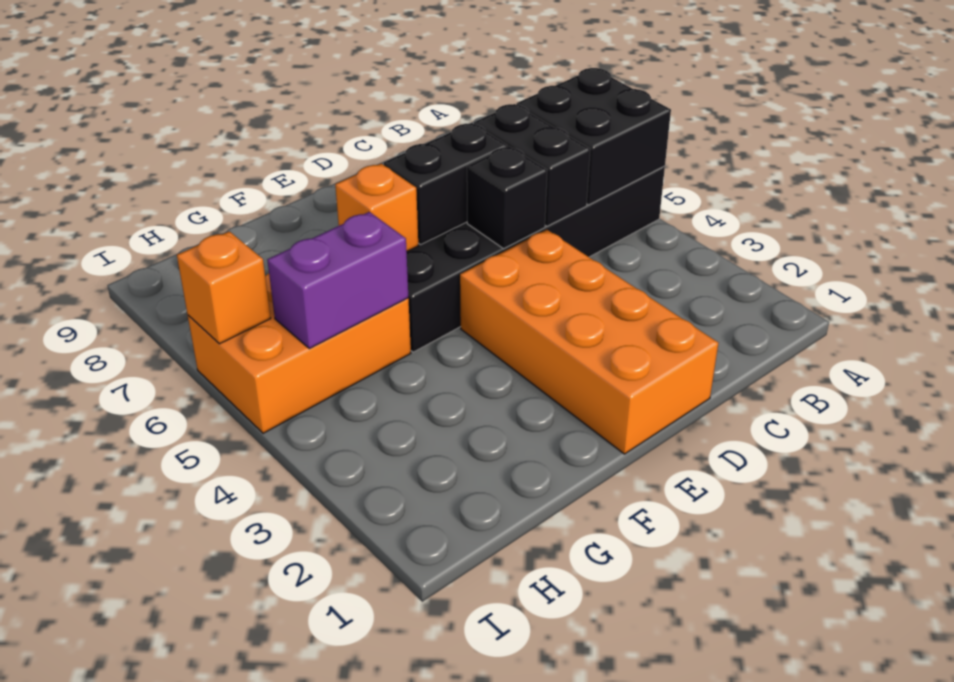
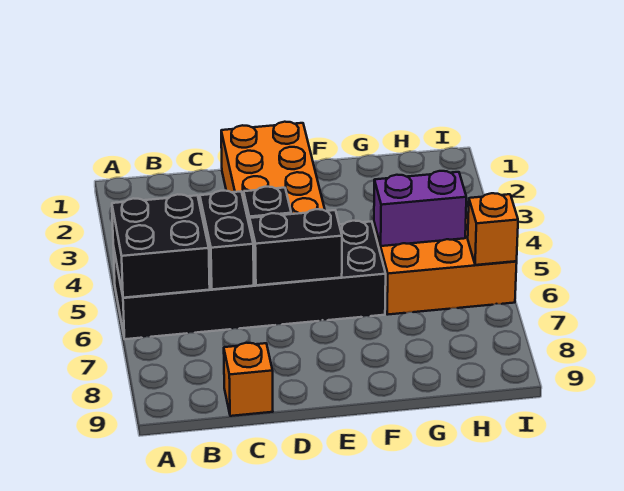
orange brick F6 level 2 -> orange brick C9 level 1

